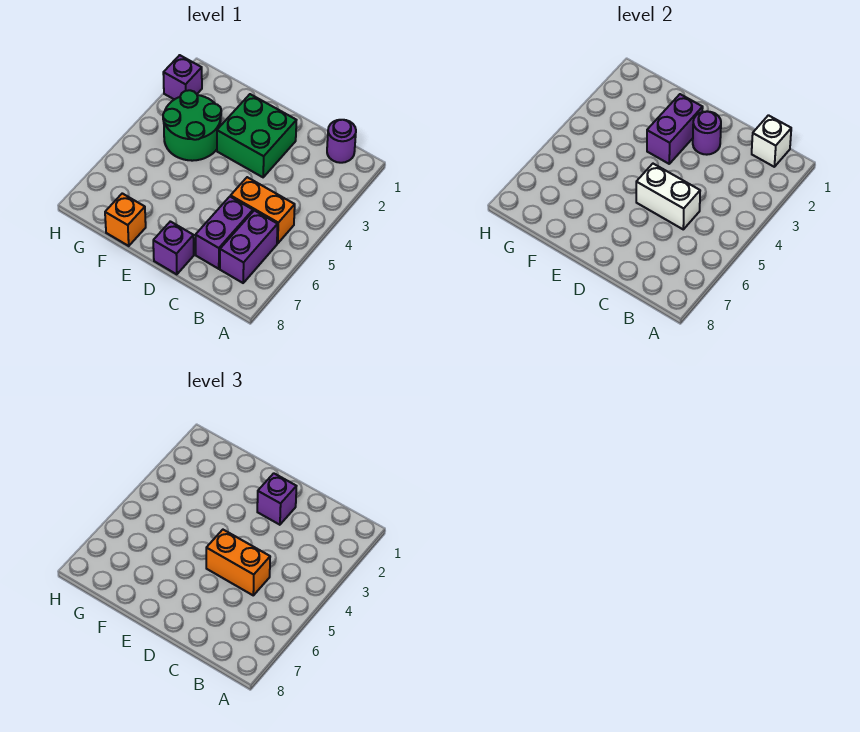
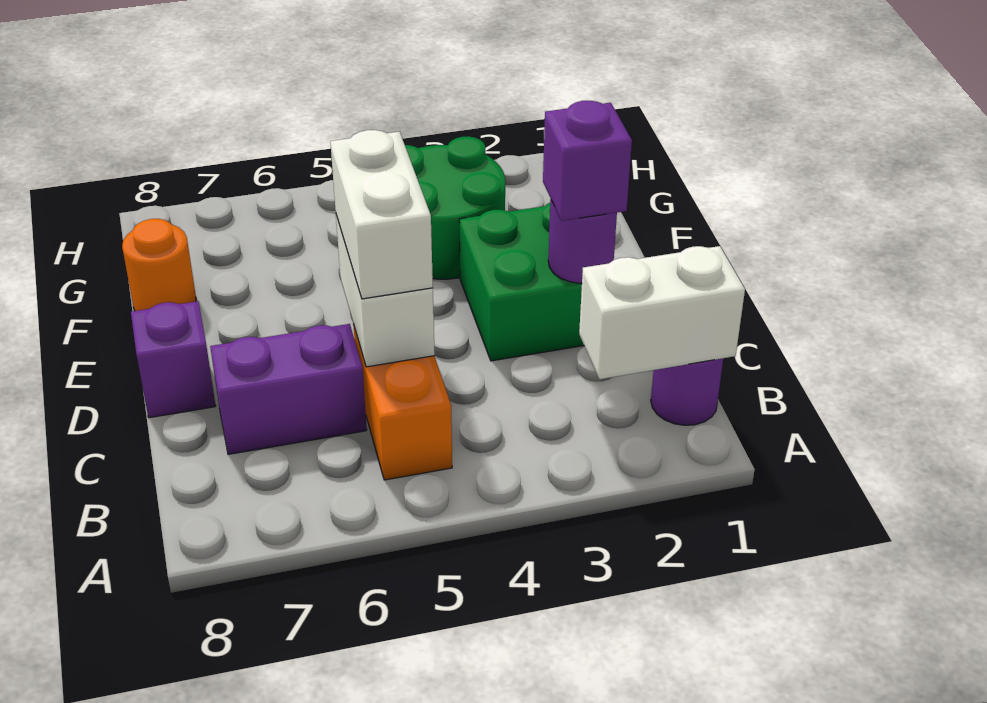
white brick B1 level 2 -> white brick B1:B2 level 2
purple brick B6:B7 level 1 -> none
orange brick C5:D5 level 3 -> white brick C5:D5 level 3
purple brick E2:E3 level 2 -> none
orange brick F8 level 1 -> orange round brick F8 level 1
purple brick H2 level 1 -> none

